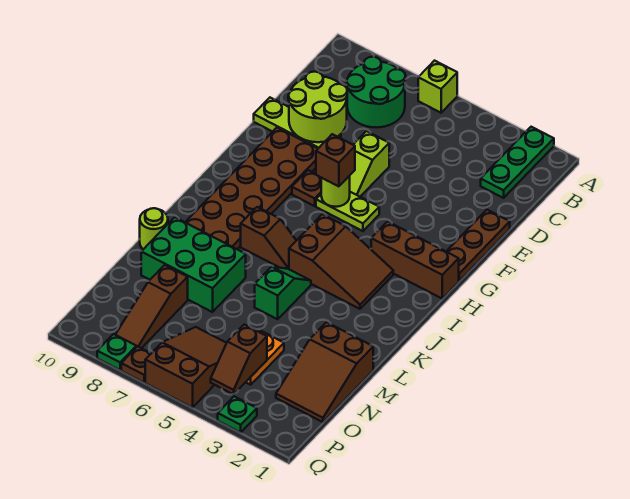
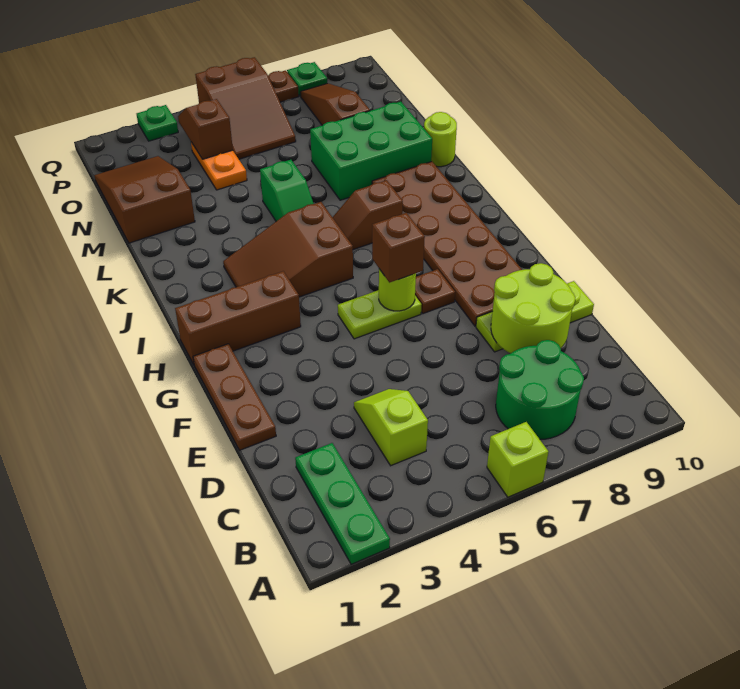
lime slope E6:F6 level 1 top E -> lime slope C4:D4 level 1 top C

